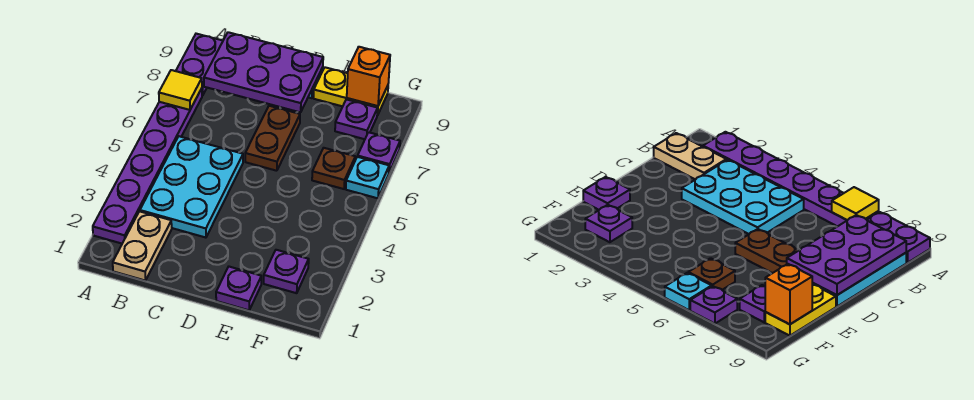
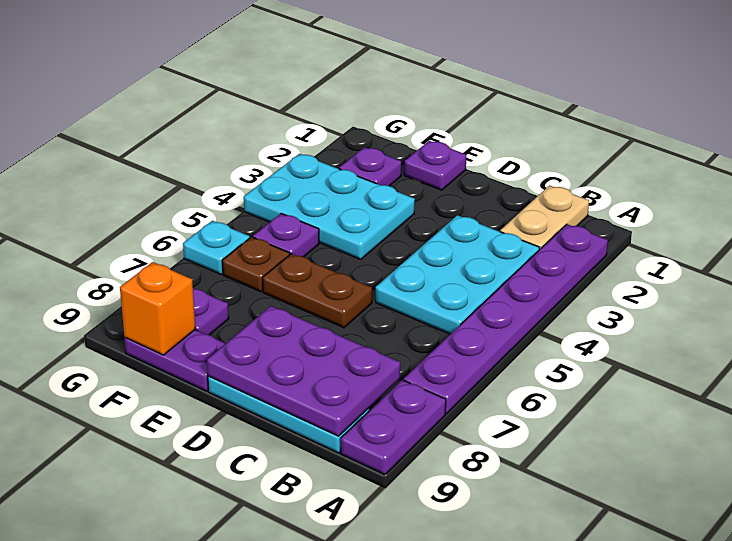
yellow tile A7 level 2 -> none
brown plate D6:D7 level 1 -> brown plate D6:E6 level 1
none -> cyan plate E3:G4 level 1
yellow plate E9:F9 level 1 -> purple plate E9:F9 level 1
purple plate G7 level 1 -> purple plate F5 level 1

